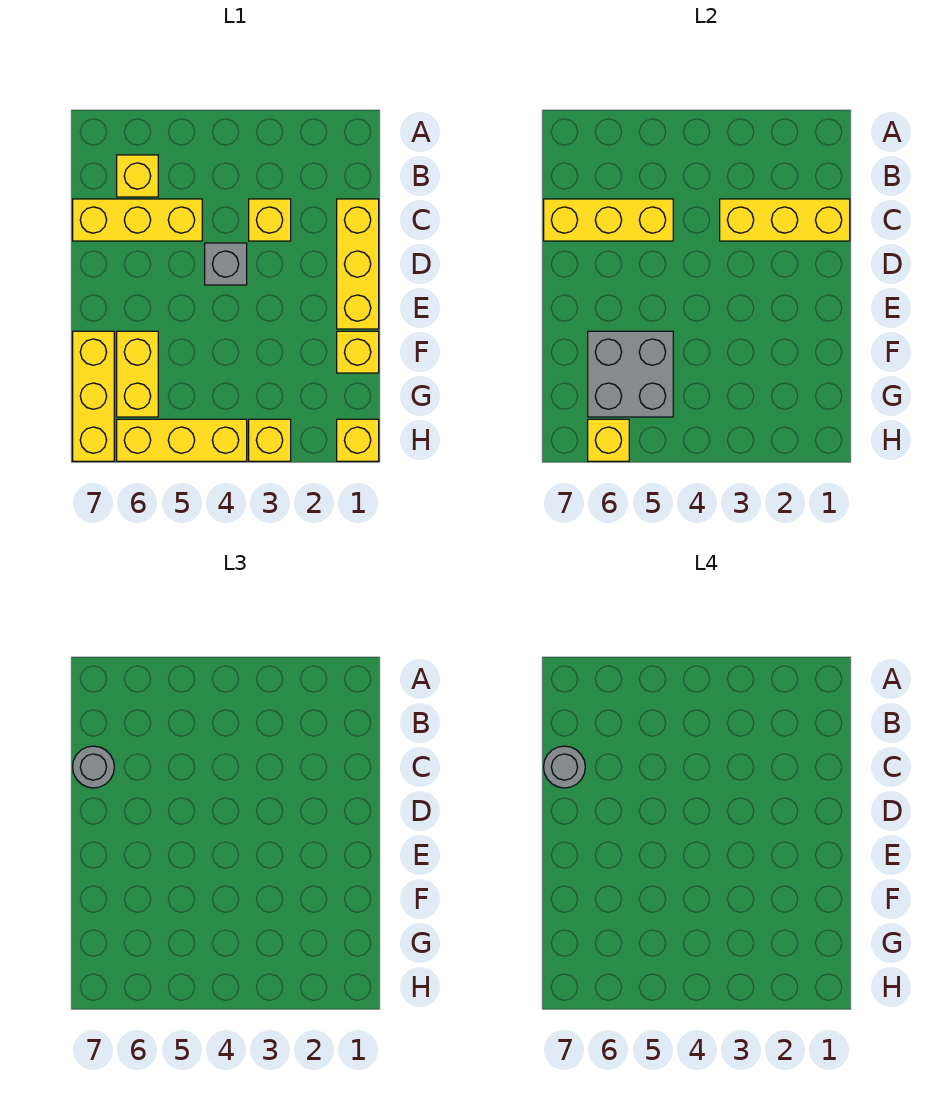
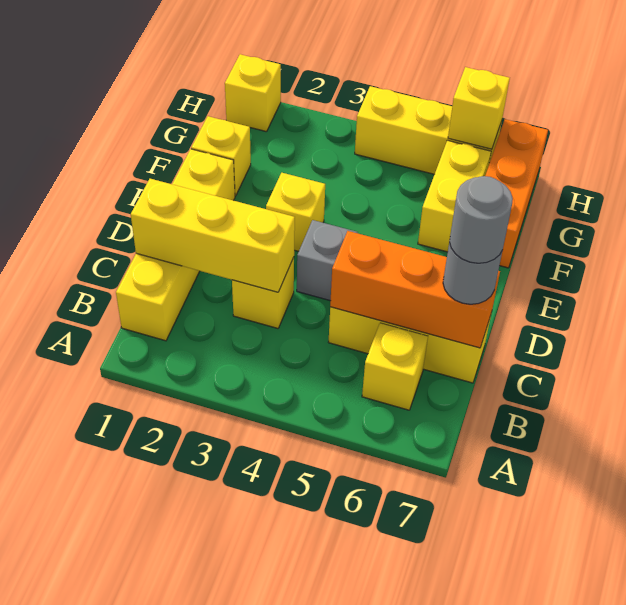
yellow brick C1:E1 level 1 -> yellow brick B1:E1 level 1
yellow brick C5:C7 level 2 -> orange brick C5:C7 level 2
grey brick F5:G6 level 2 -> none
yellow brick F7:H7 level 1 -> orange brick F7:H7 level 1
yellow brick H3 level 1 -> yellow brick E3 level 1

